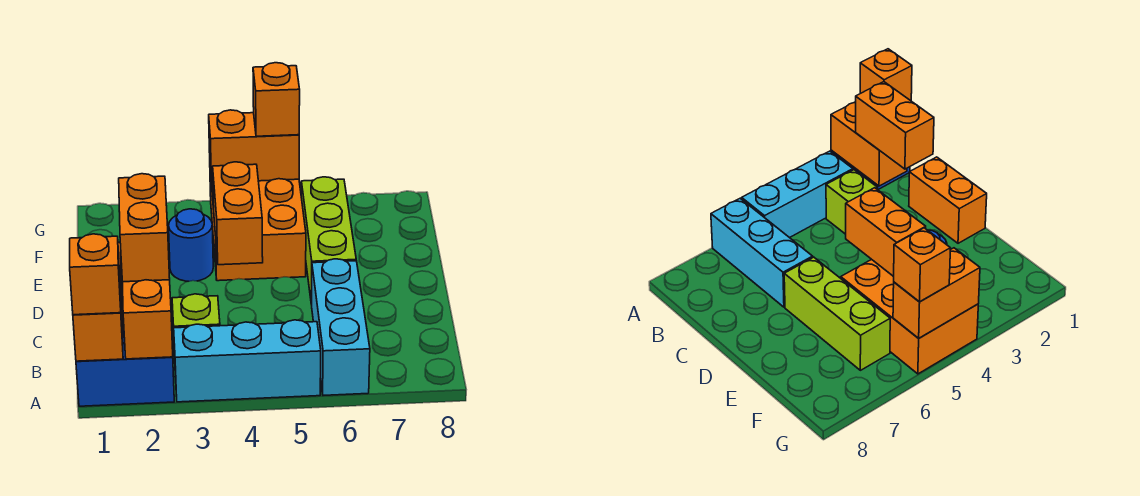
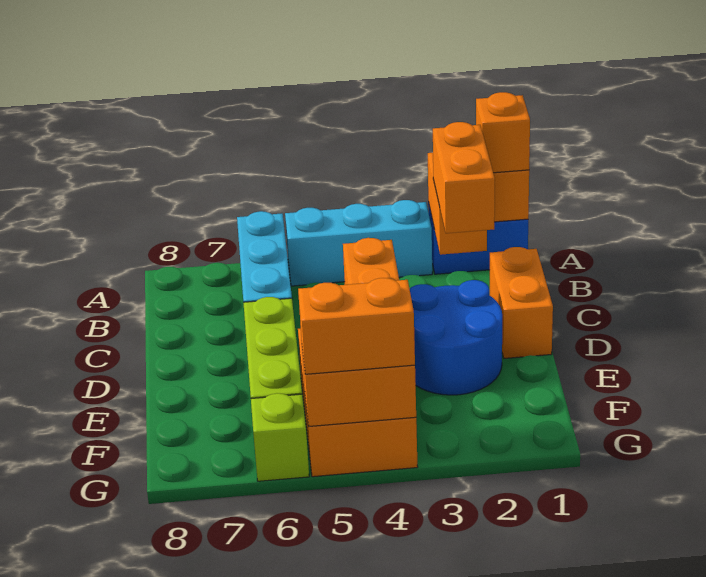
lime brick B3 level 1 -> lime brick G6 level 1
blue round brick E3 level 1 -> blue round brick D2:E3 level 1
orange brick G5 level 3 -> orange brick G4:G5 level 3

